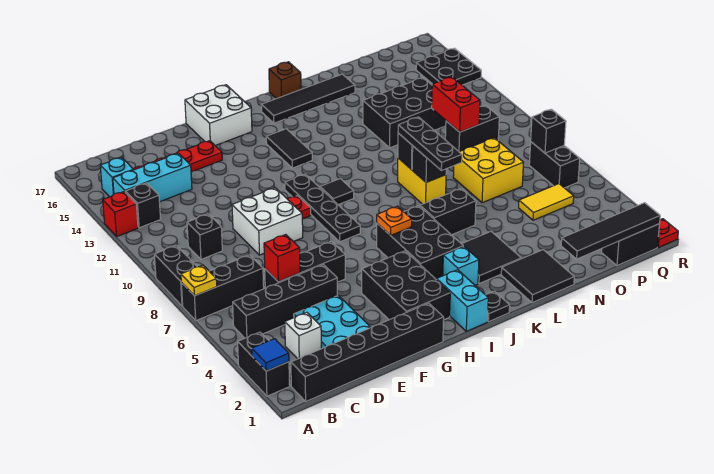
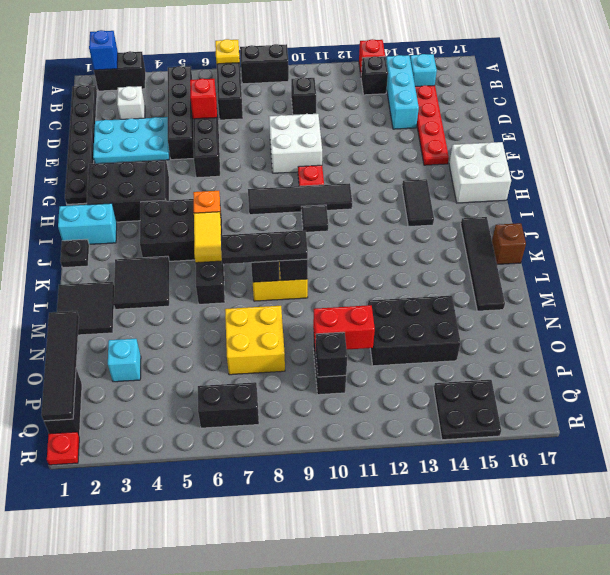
blue tile A2 level 2 -> blue brick A2 level 2
black brick B1:G1 level 1 -> black plate B1:G1 level 1
black plate H8:H11 level 1 -> black tile H8:H11 level 1
black tile I13:I14 level 1 -> black tile H14:I14 level 1
cyan brick J3 level 1 -> cyan brick O3 level 1
black brick M12:O13 level 1 -> black brick N12:O14 level 1
yellow tile O5:P5 level 1 -> yellow tile J6:K6 level 2
black brick Q7 level 2 -> black brick P10 level 2

